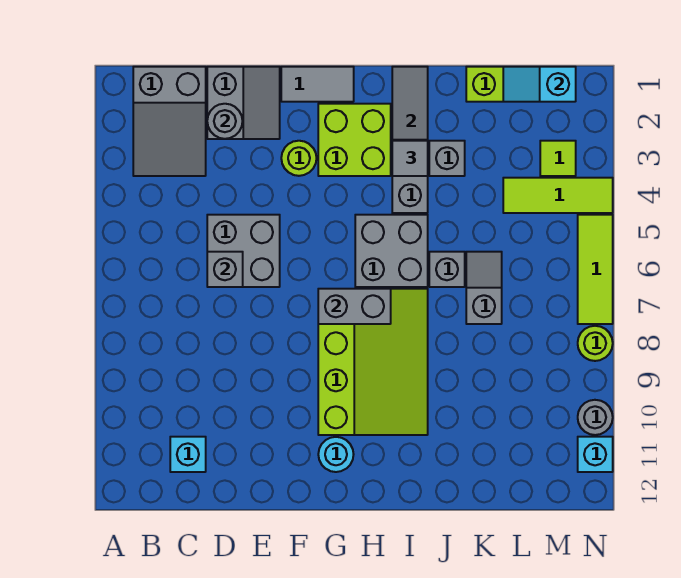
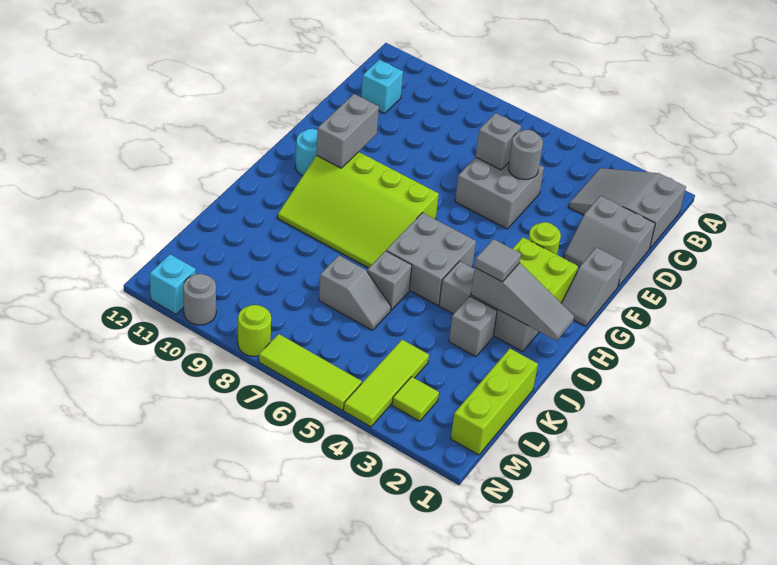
grey round brick D2 level 2 -> grey round brick D5 level 2
grey tile F1:G1 level 1 -> grey slope F1:G1 level 1 top F
grey brick G7:H7 level 2 -> grey brick F10:G10 level 2
cyan slope L1:M1 level 2 top M -> none

